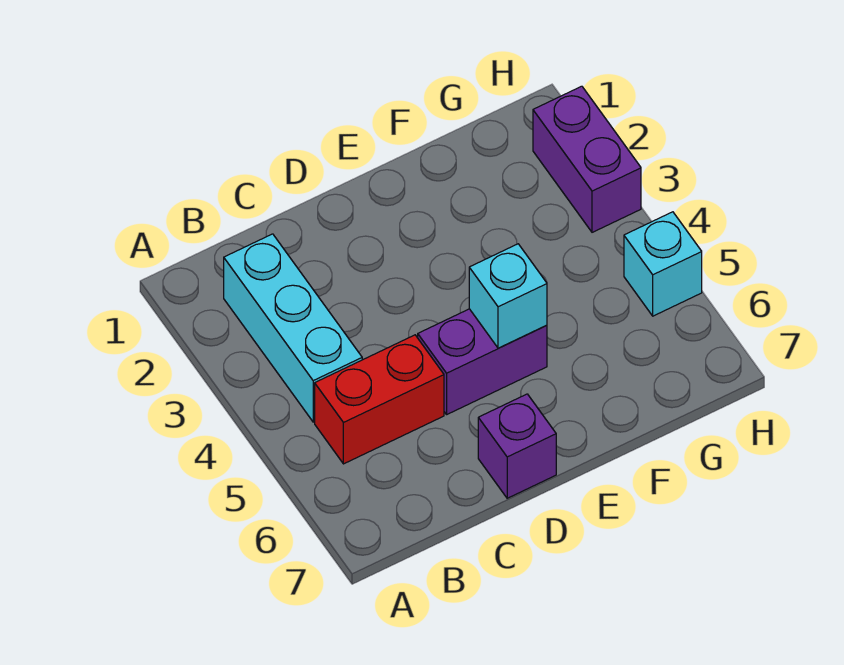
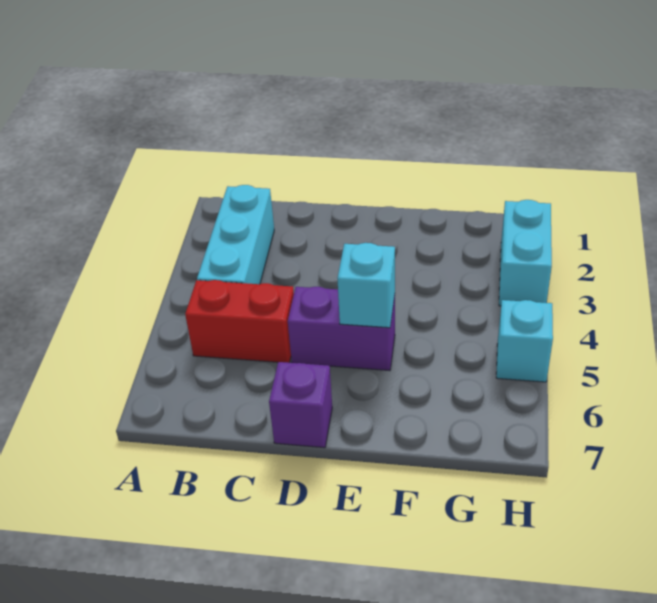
purple brick H2:H3 level 1 -> cyan brick H2:H3 level 1

